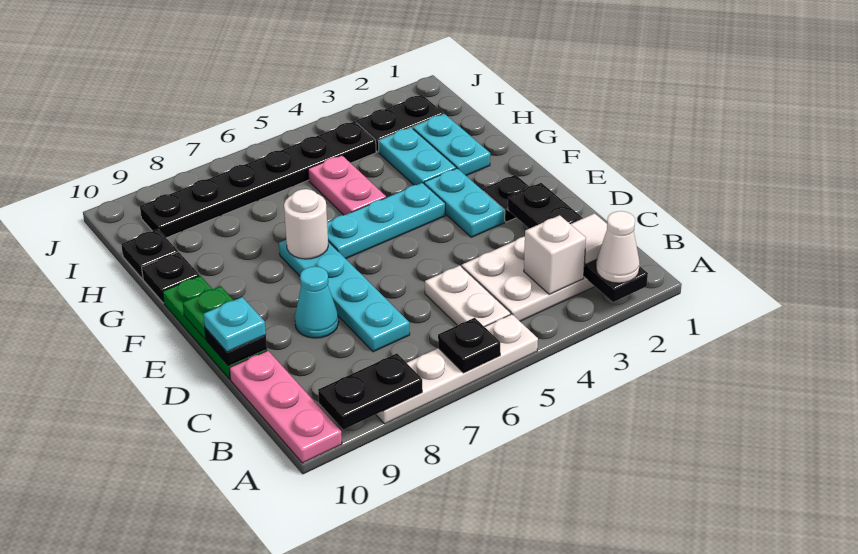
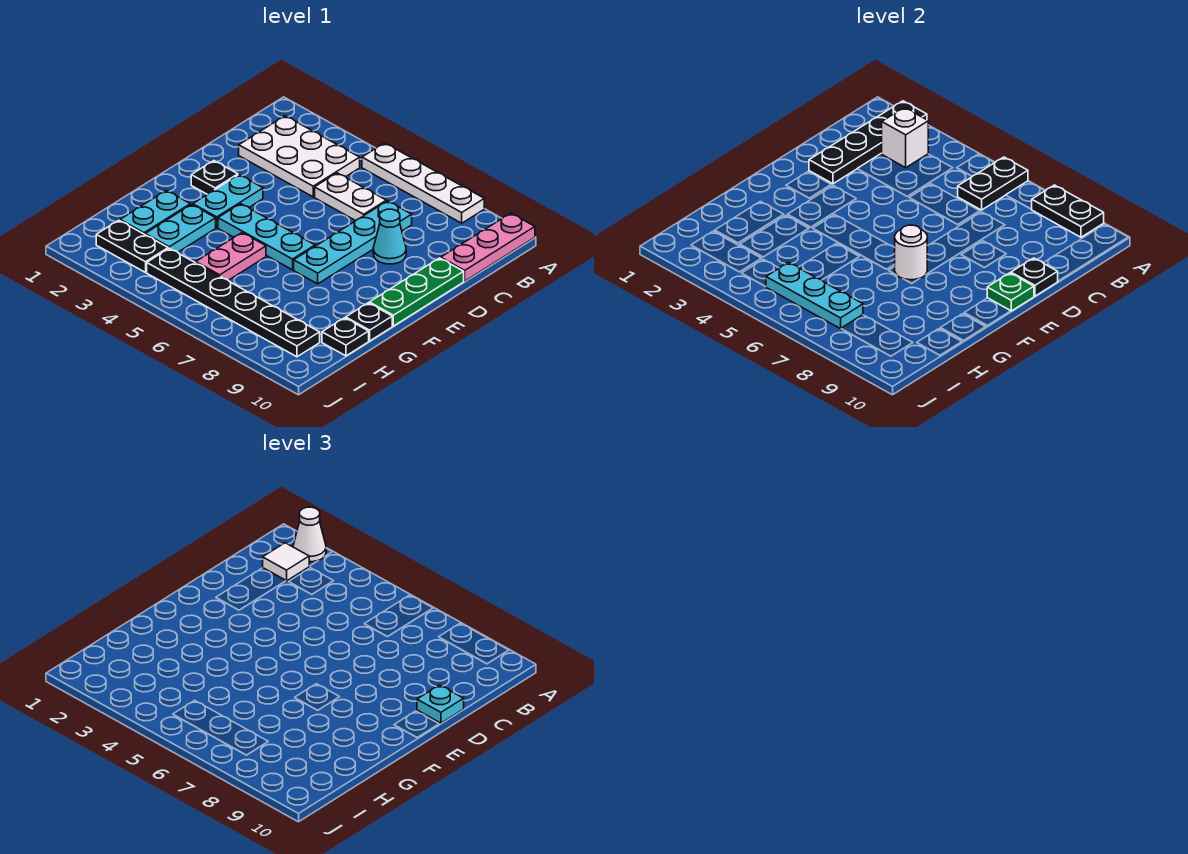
black plate A6 level 2 -> black plate A6:B6 level 2
white plate B5:C5 level 1 -> white plate C5:C6 level 1
none -> cyan plate I5:I7 level 2

